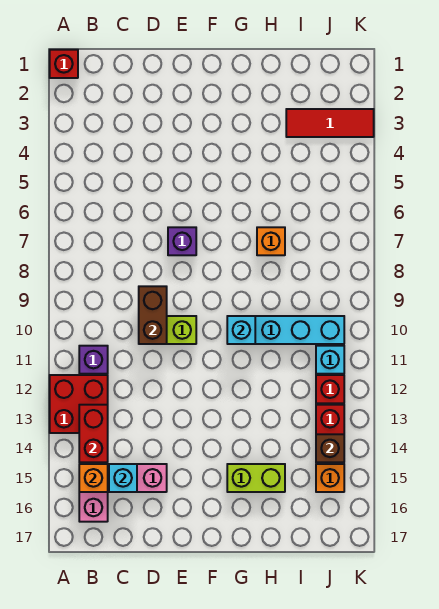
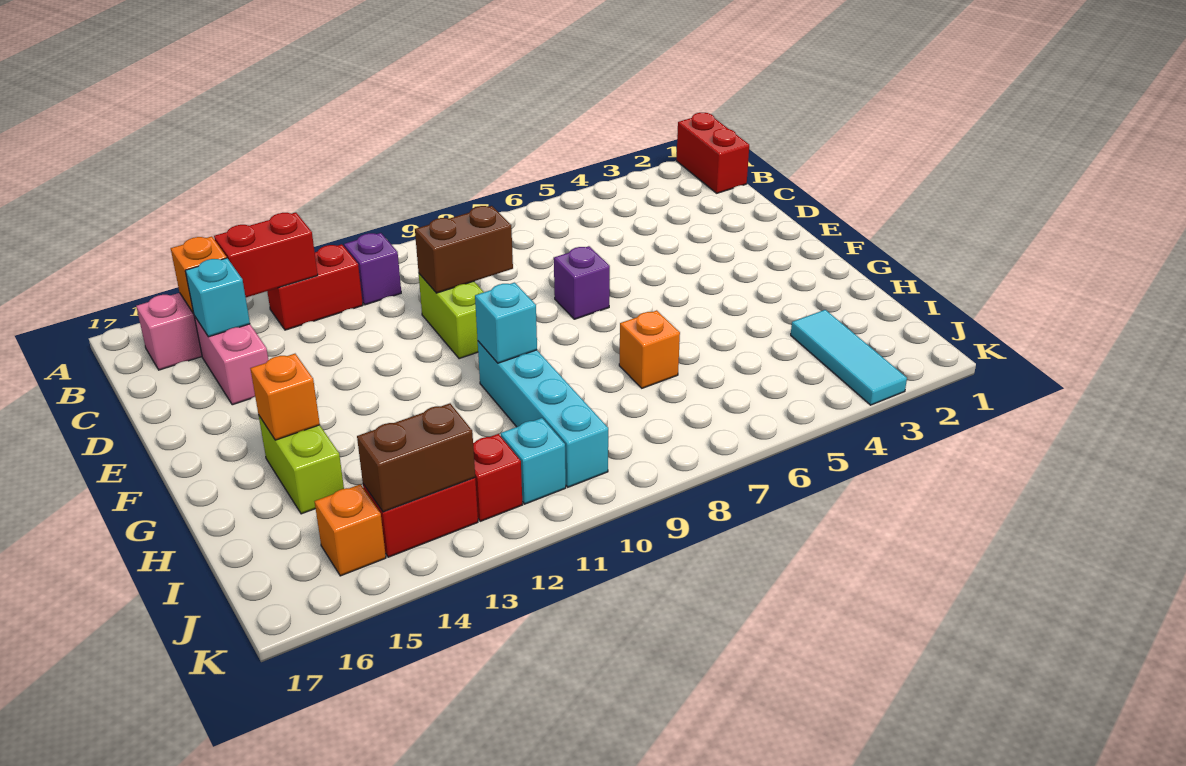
red brick A1 level 1 -> red brick A1:B1 level 1
red brick A12:B13 level 1 -> red brick B12:B13 level 1
none -> orange brick G15 level 2
red tile I3:K3 level 1 -> cyan tile I3:K3 level 1
brown brick J14 level 2 -> brown brick J13:J14 level 2

